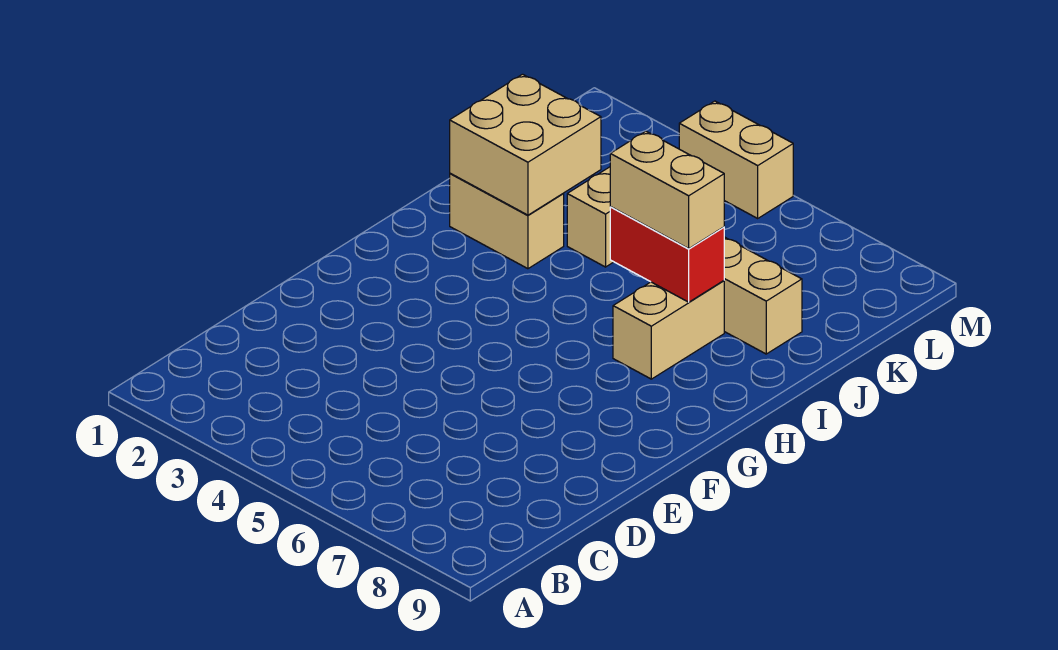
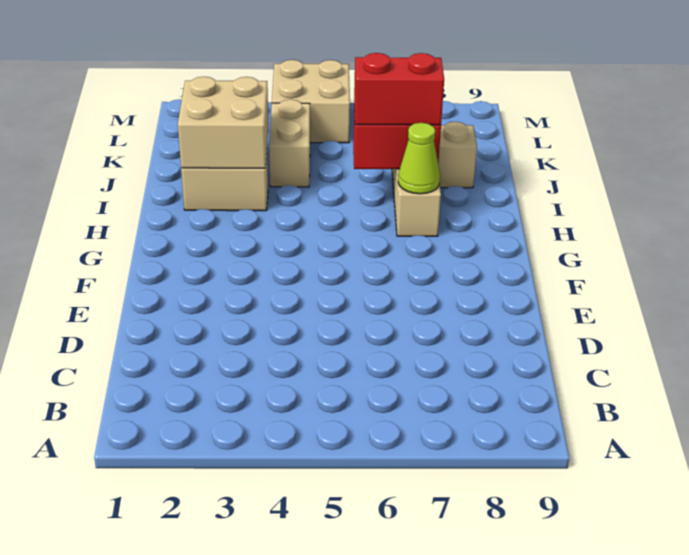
none -> lime cone H7 level 2
tan brick I6:I7 level 3 -> red brick I6:I7 level 3
tan brick M4:M5 level 1 -> tan brick L4:M5 level 1

